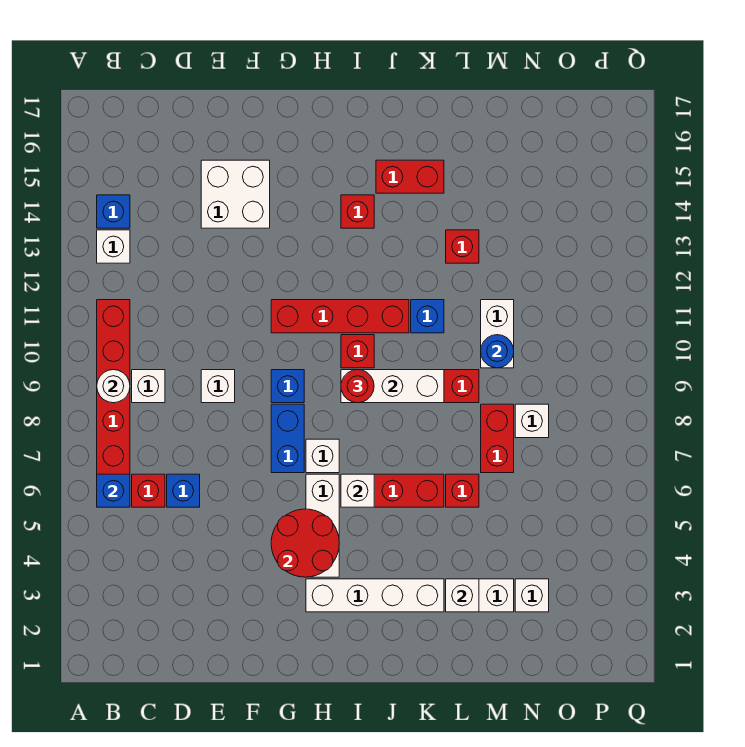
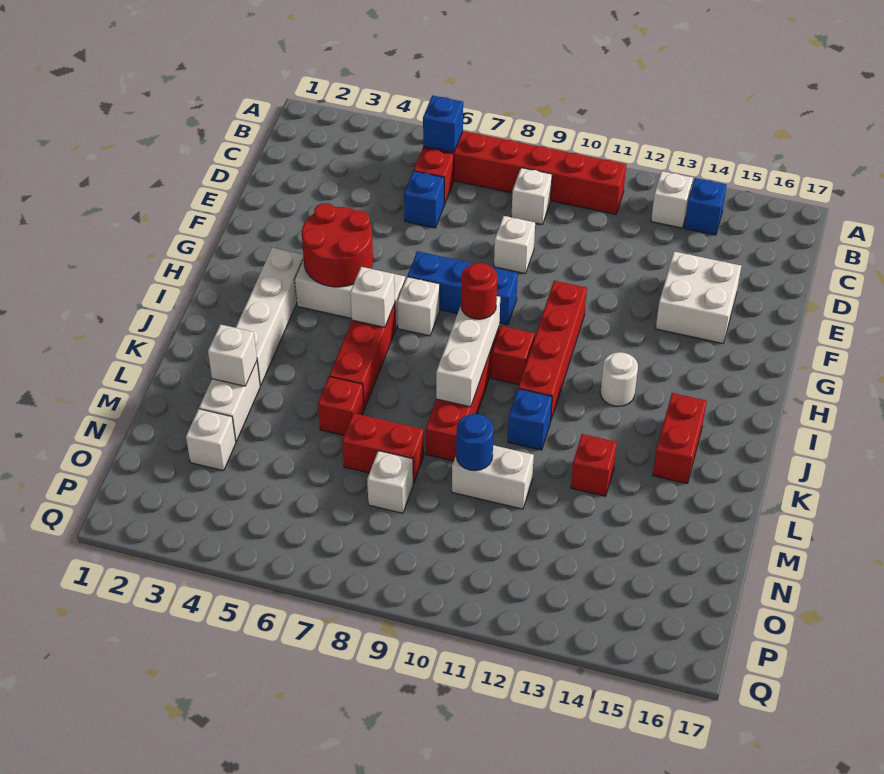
white round brick B9 level 2 -> white round brick I13 level 1
red brick I14 level 1 -> none

